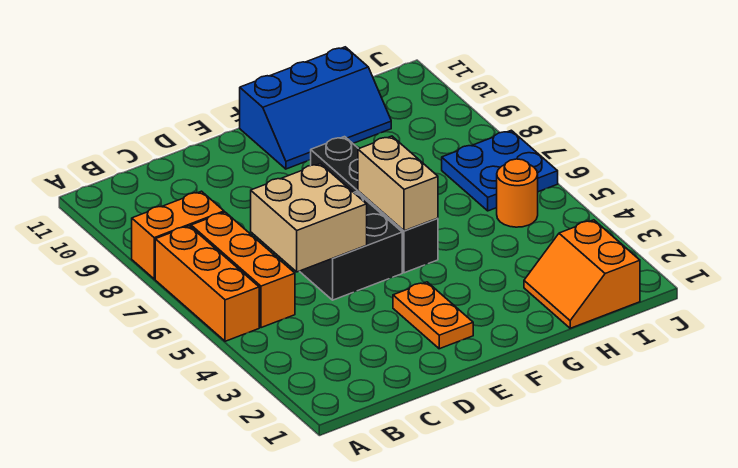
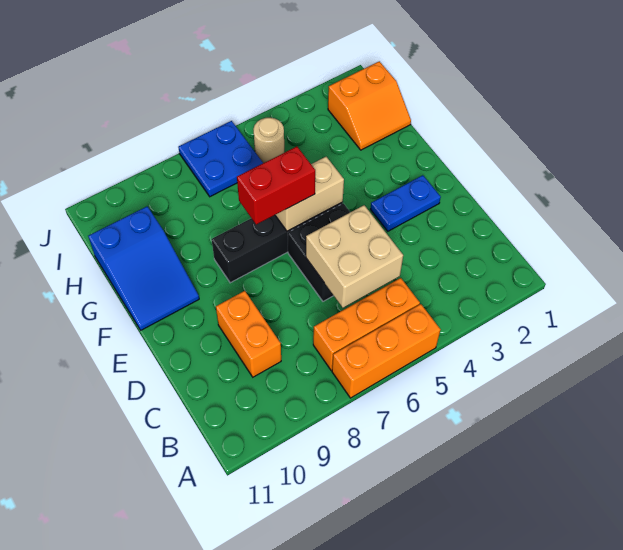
orange brick A8:B8 level 1 -> orange brick C9:D9 level 1
orange plate E2:E3 level 1 -> blue plate E2:E3 level 1
none -> red brick F6:F7 level 3
blue slope F10:H11 level 1 top 11 -> blue slope F10:H11 level 1 top H
orange round brick I5 level 1 -> tan round brick I5 level 1

